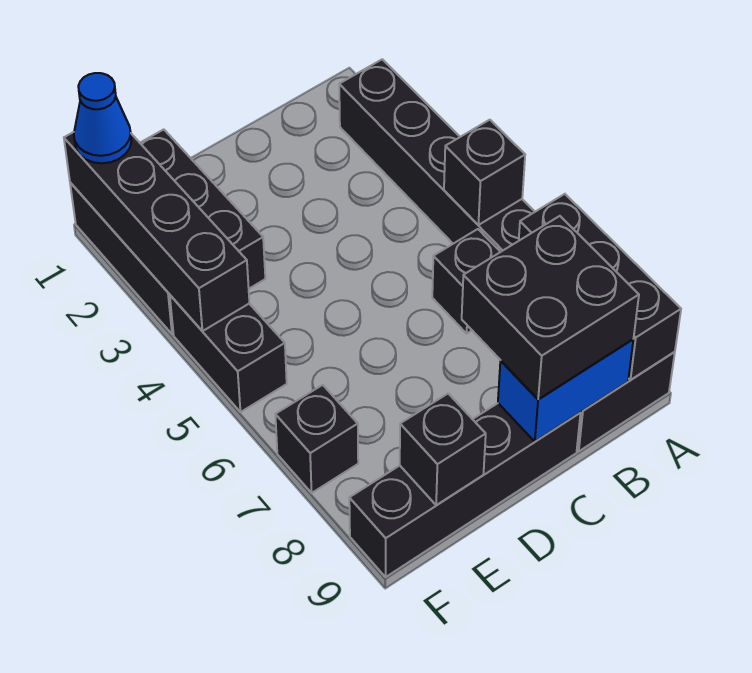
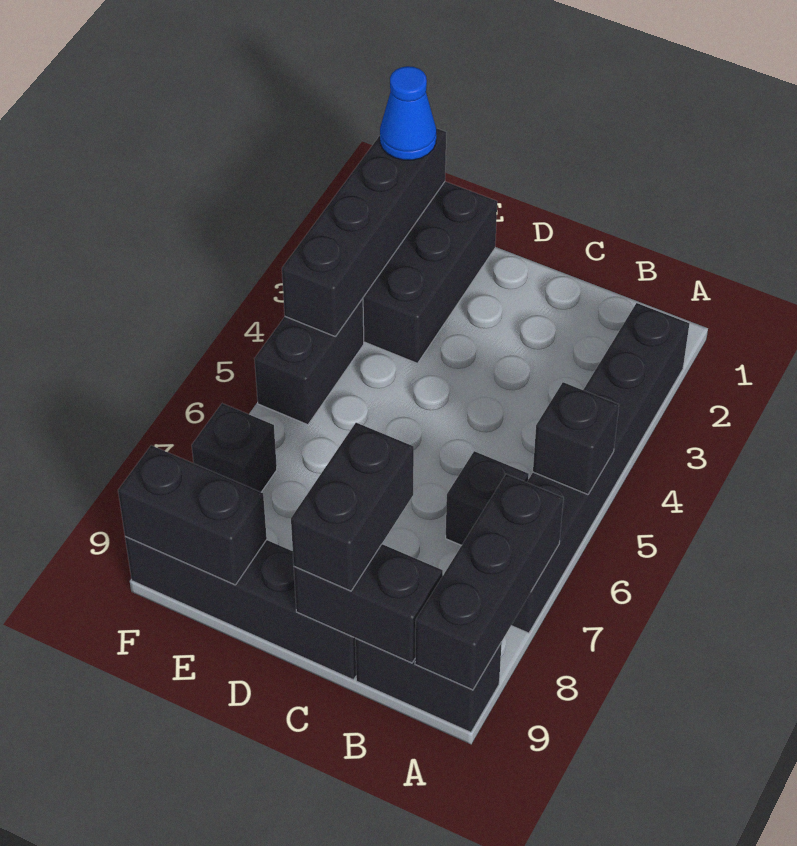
black brick B8:C9 level 3 -> black brick C8:C9 level 3
blue brick B9:C9 level 2 -> black brick B9:C9 level 2
black brick E9 level 2 -> black brick E9:F9 level 2

